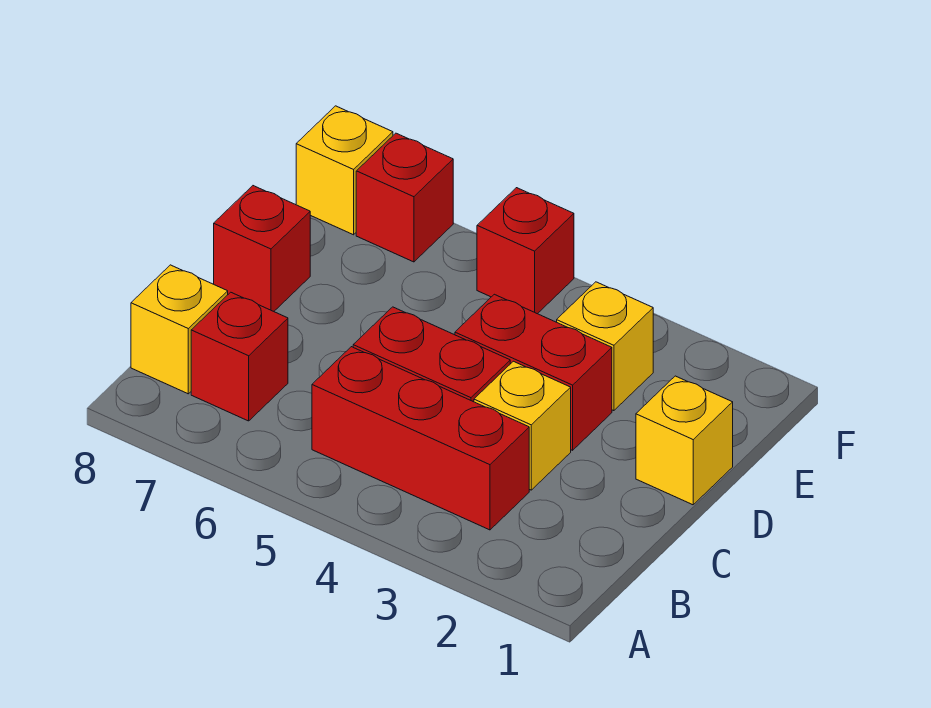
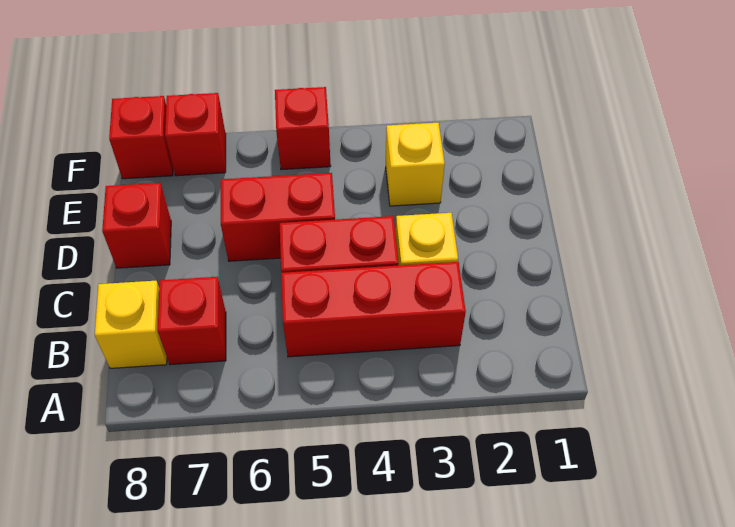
yellow brick D1 level 1 -> none
red brick D3:D4 level 1 -> red brick D5:D6 level 1
yellow brick F8 level 1 -> red brick F8 level 1

